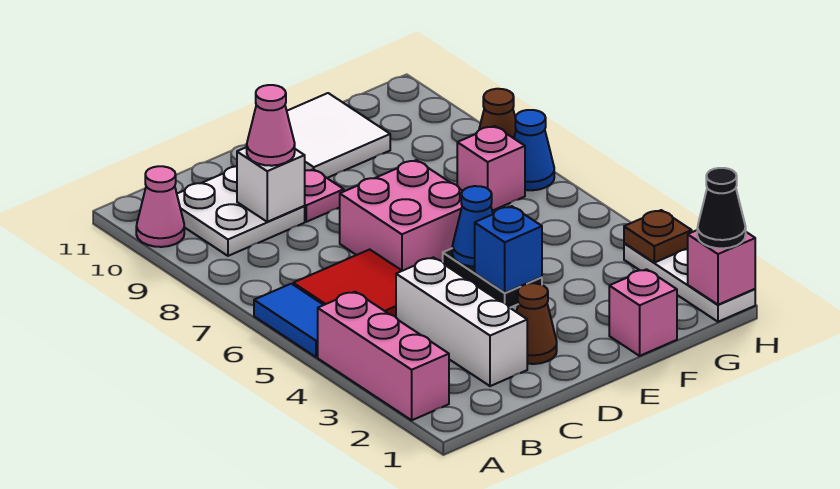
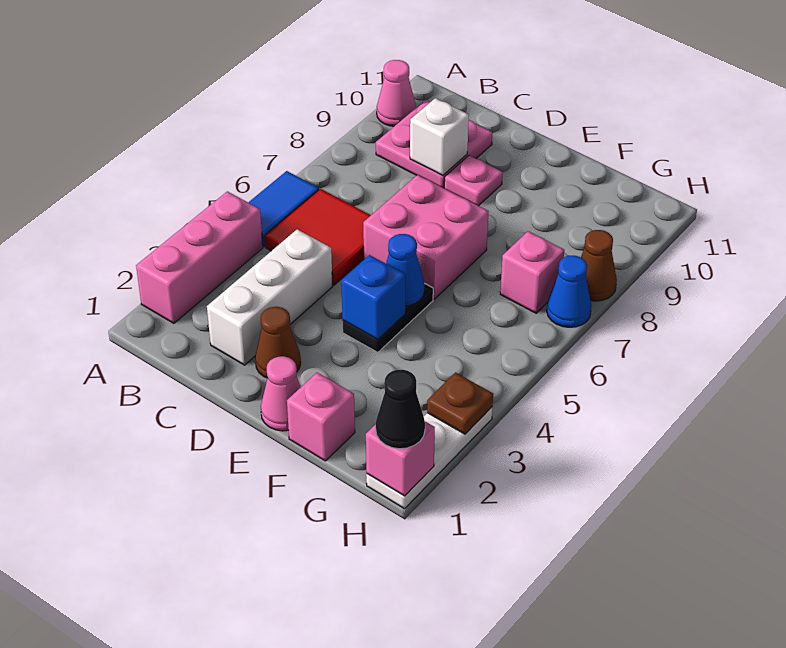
white plate B9:C10 level 1 -> pink plate B9:C10 level 1
pink cone C9 level 3 -> pink cone E1 level 1
white tile E10:F11 level 1 -> none

